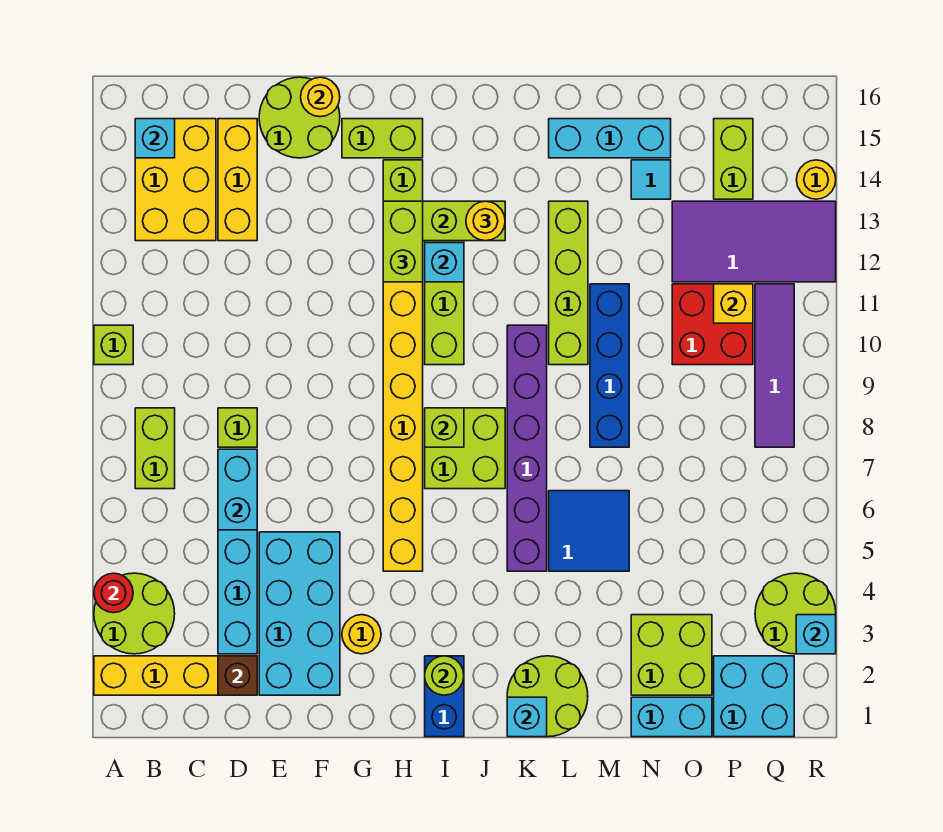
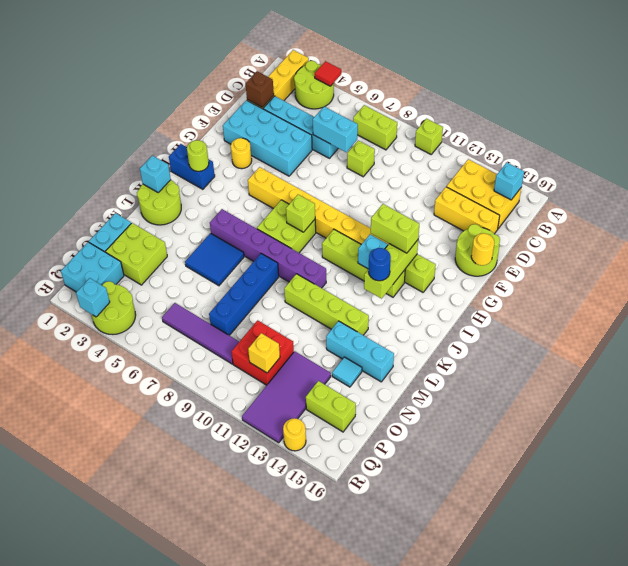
red round brick A4 level 2 -> red tile A4 level 2
lime brick G15:H15 level 1 -> none
yellow round brick J13 level 3 -> blue round brick J13 level 3
cyan brick L15:N15 level 1 -> cyan brick M13:M15 level 1
blue brick M8:M11 level 1 -> blue brick L8:O8 level 1
purple tile Q8:Q11 level 1 -> purple tile P6:P9 level 1

